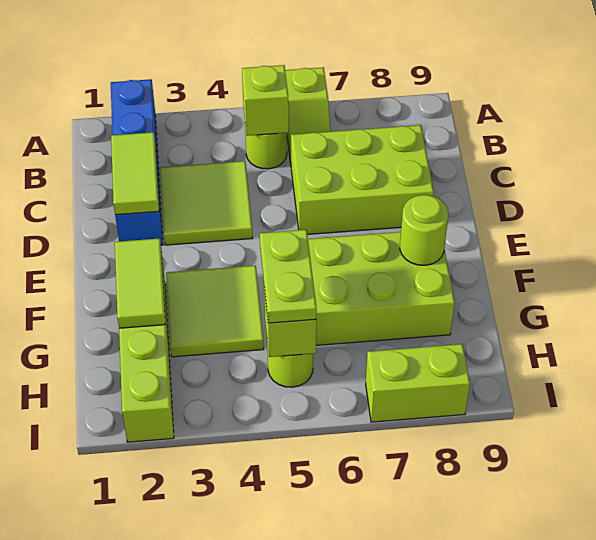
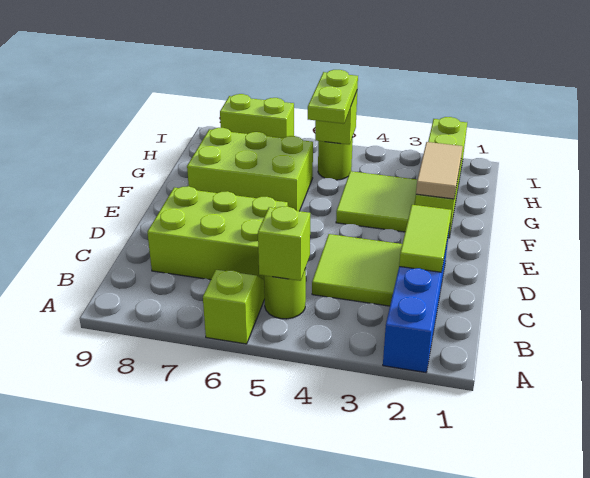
lime tile F2:G2 level 2 -> tan tile F2:G2 level 2
lime round brick F8 level 2 -> none

